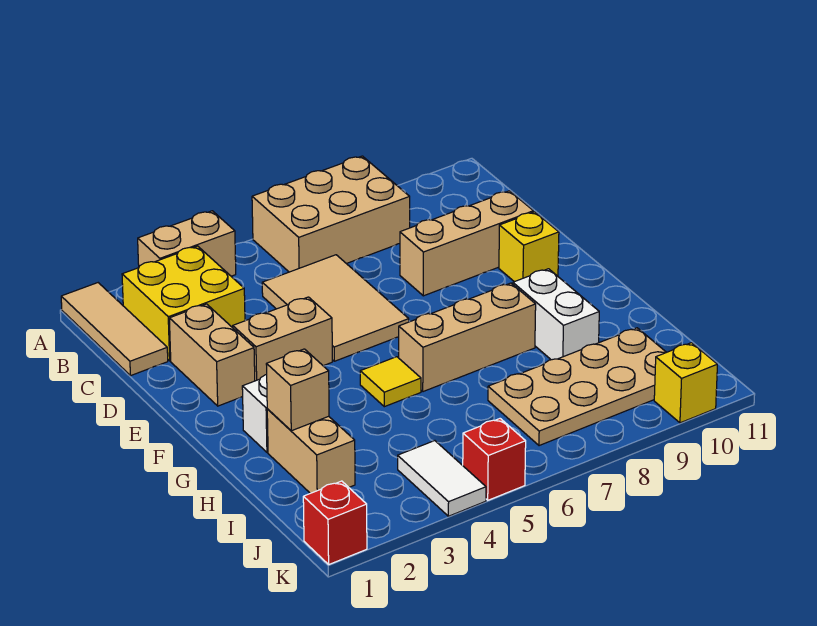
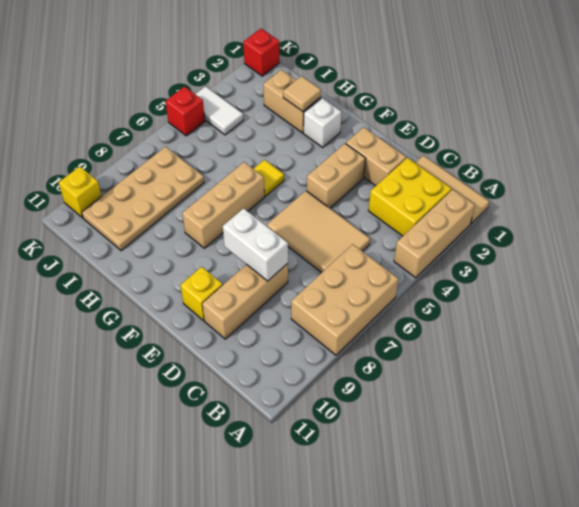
tan brick A3:A4 level 1 -> tan brick A2:A4 level 1
white brick G9:H9 level 1 -> white brick D8:E8 level 2
tan brick H2 level 2 -> tan tile H2 level 2

